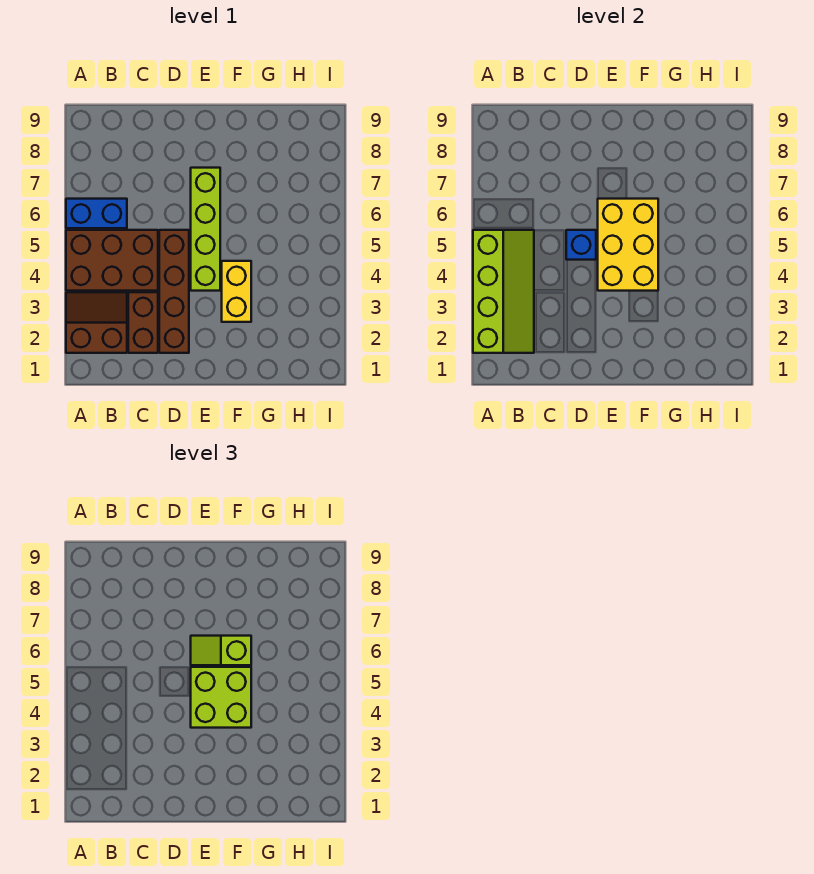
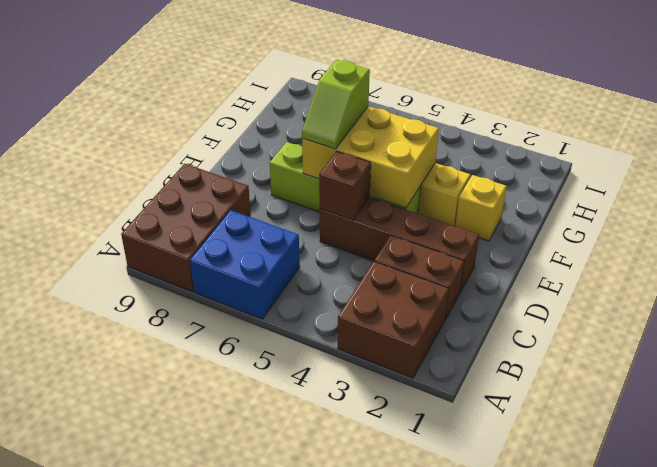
brown slope A2:B3 level 1 top 2 -> brown brick A2:B3 level 1
lime slope A2:B5 level 2 top A -> none
brown brick A4:C5 level 1 -> brown brick A8:C9 level 1
blue brick A6:B6 level 1 -> blue brick A6:B7 level 1
blue brick D5 level 2 -> brown brick D5 level 2
lime brick E4:F5 level 3 -> none
none -> yellow brick F2 level 1

